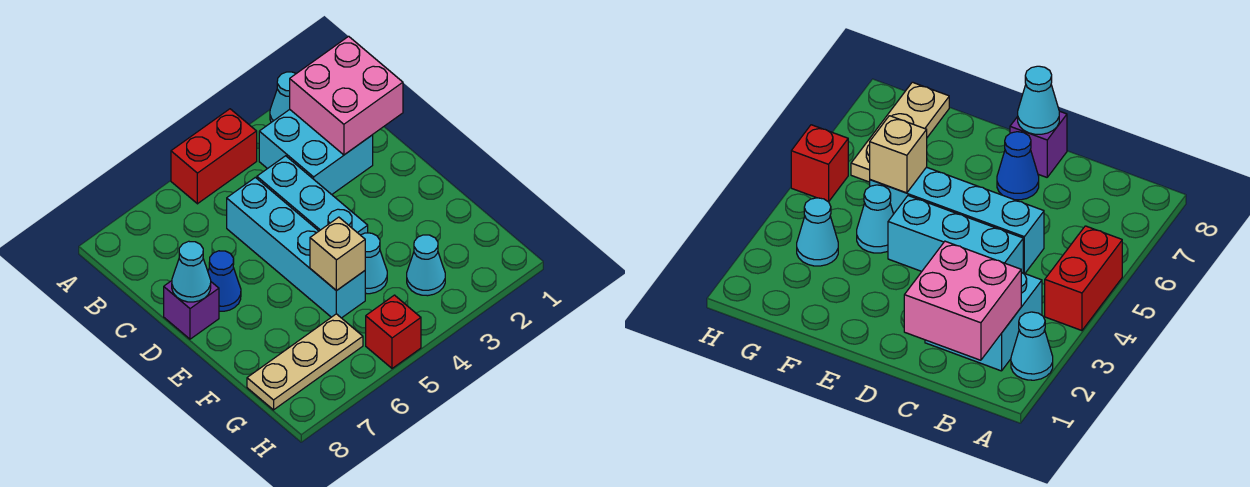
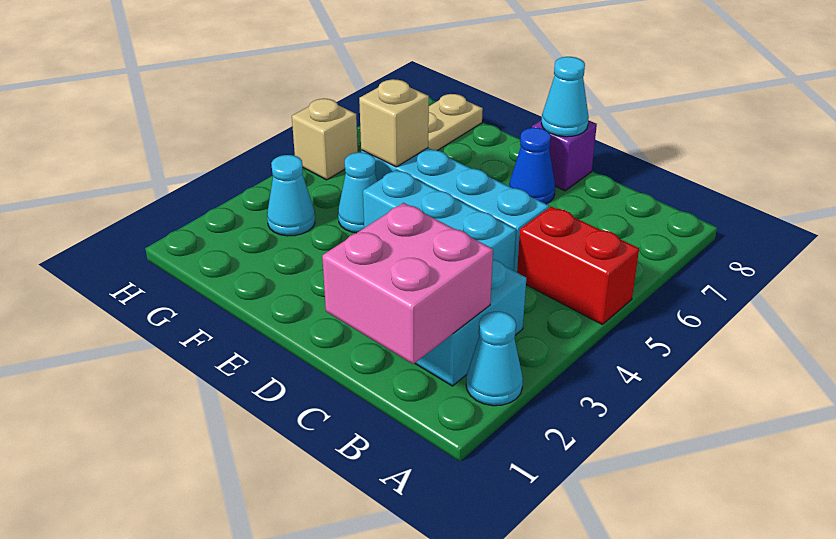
red brick A4:A5 level 1 -> red brick A5:B5 level 1
red brick H5 level 1 -> tan brick H5 level 1

